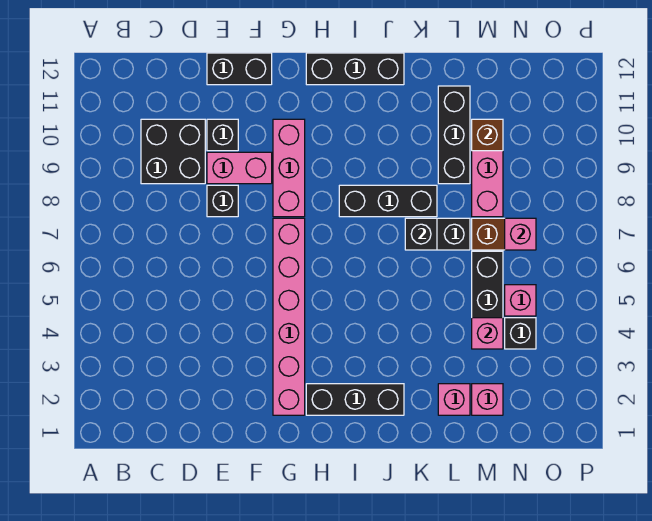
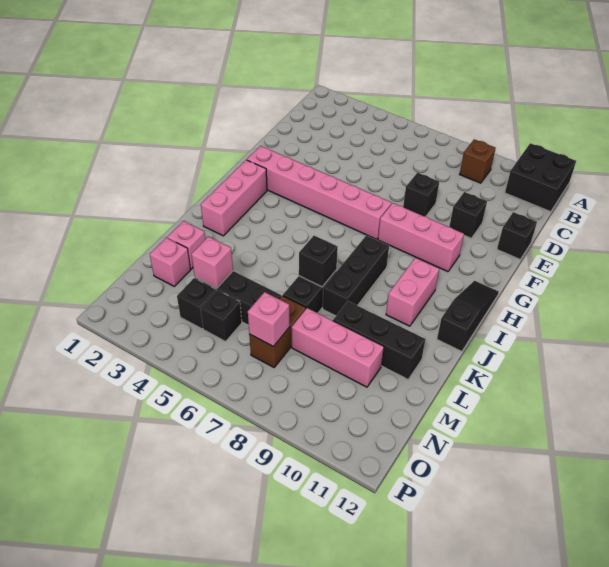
black brick C9:D10 level 1 -> black brick A11:B12 level 1
pink brick E9:F9 level 1 -> pink brick I10:J10 level 1
black brick E12:F12 level 1 -> black brick E12 level 1
black brick H2:J2 level 1 -> pink brick H2:J2 level 1
black brick H12:J12 level 1 -> black slope H12:J12 level 1 top J
brown brick M10 level 2 -> brown brick B9 level 1
pink brick N5 level 1 -> black brick N5 level 1

